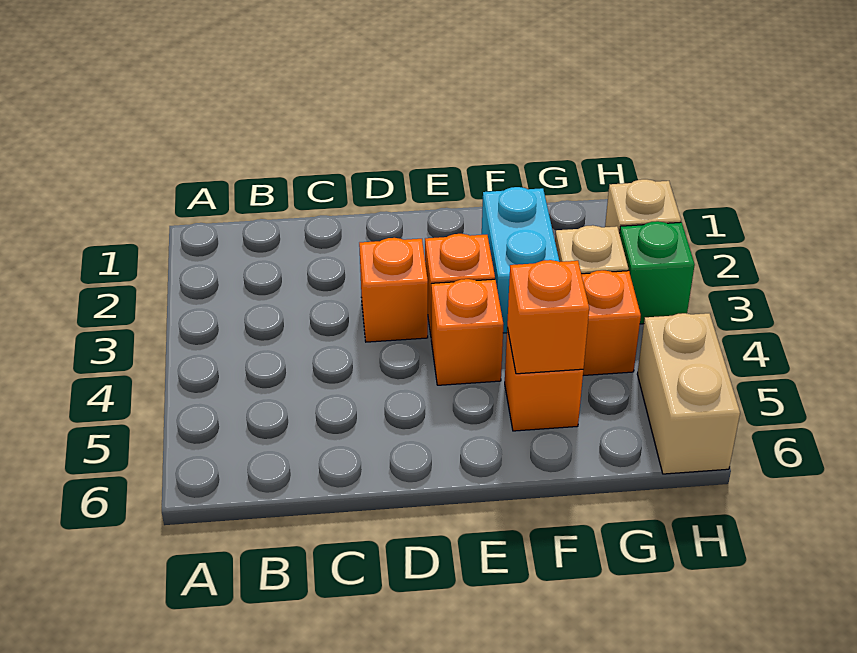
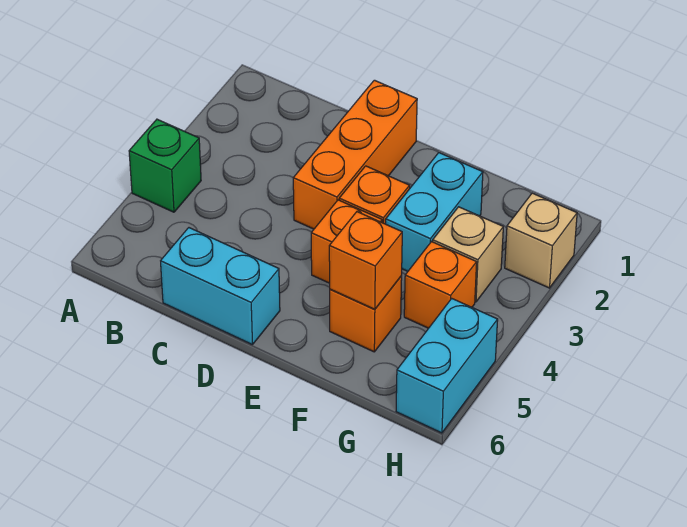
none -> cyan brick C6:D6 level 1
orange brick D3 level 1 -> orange brick D1:D3 level 1
green brick H3 level 1 -> green brick A4 level 1
tan brick H5:H6 level 1 -> cyan brick H5:H6 level 1

